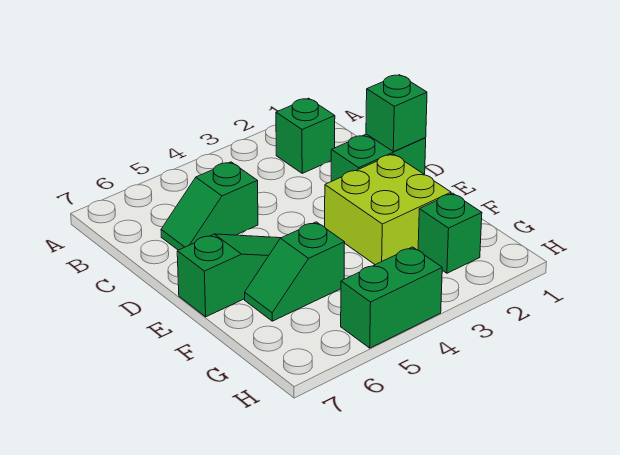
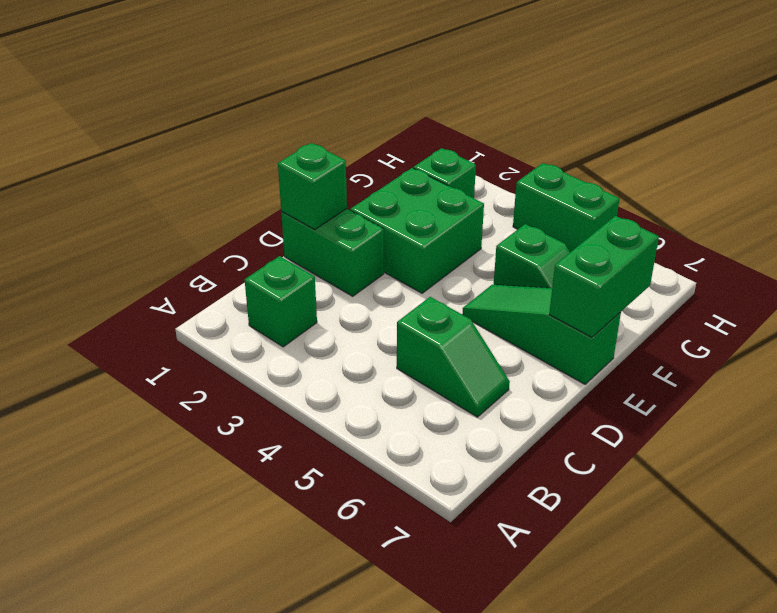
lime brick E2:F3 level 1 -> green brick E2:F3 level 1
none -> green brick E7:F7 level 2

